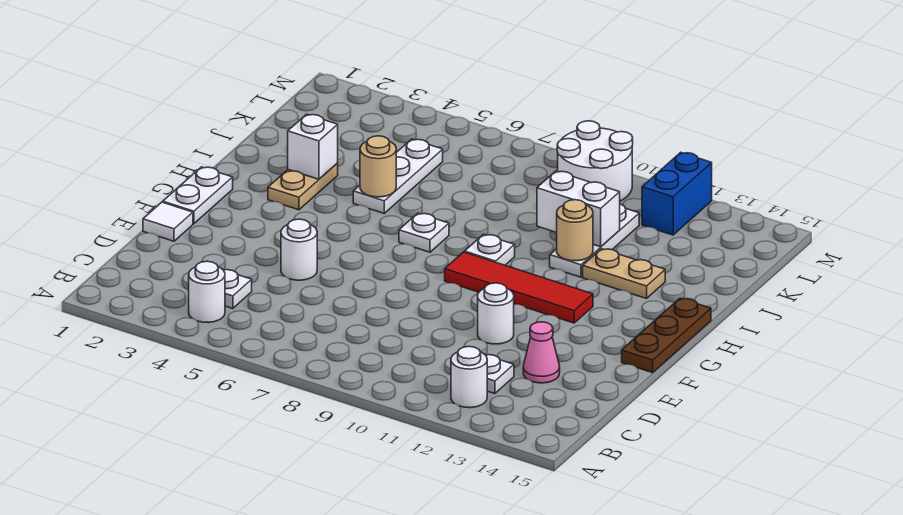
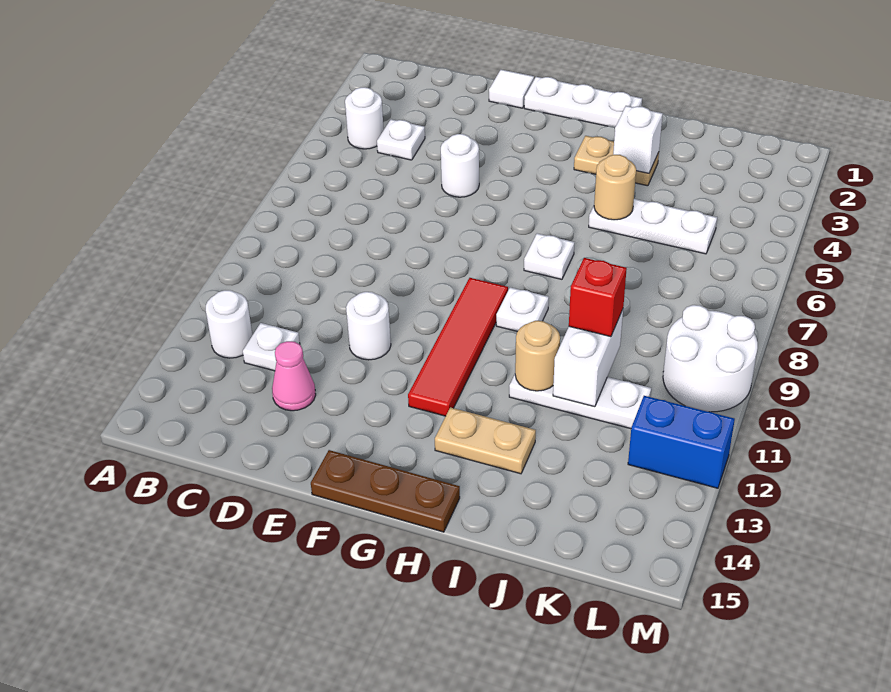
white plate F1:G1 level 1 -> white plate F1:H1 level 1
tan plate I12:I13 level 1 -> tan plate H13:I13 level 1
none -> red brick J10 level 3

